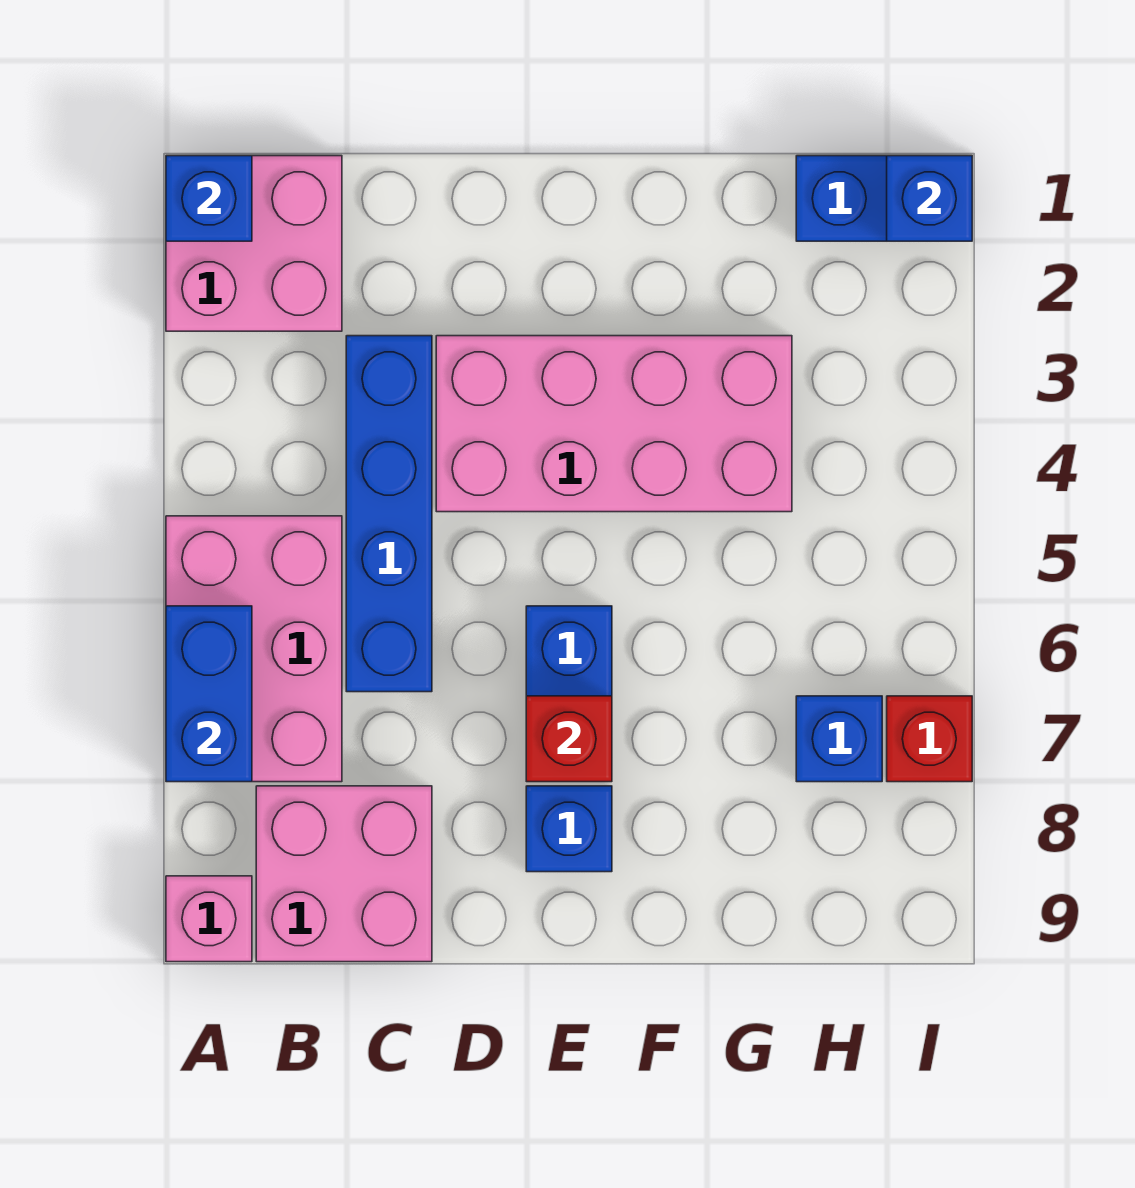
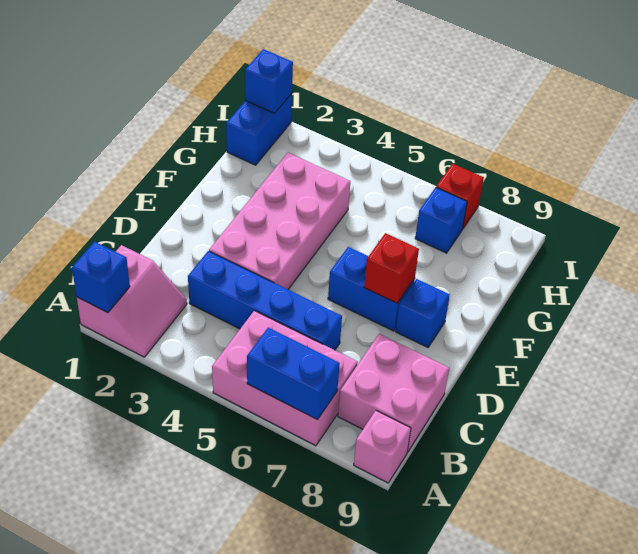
pink brick A1:B2 level 1 -> pink slope A1:B2 level 1 top 1

